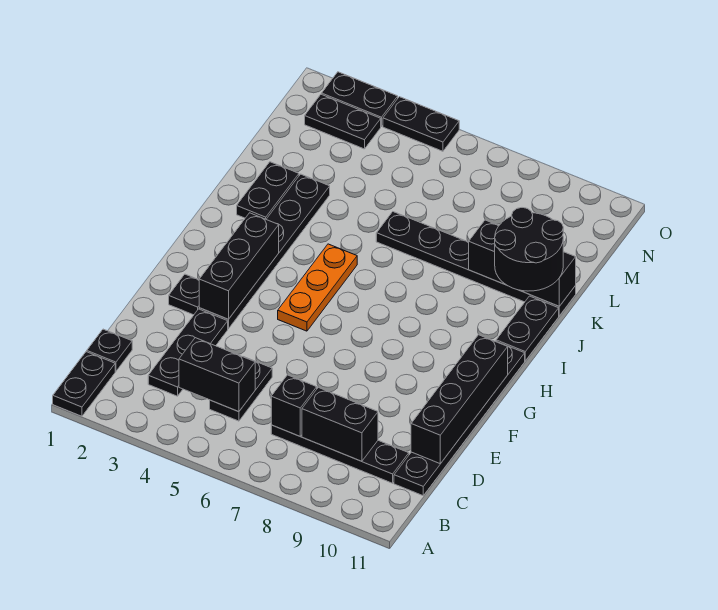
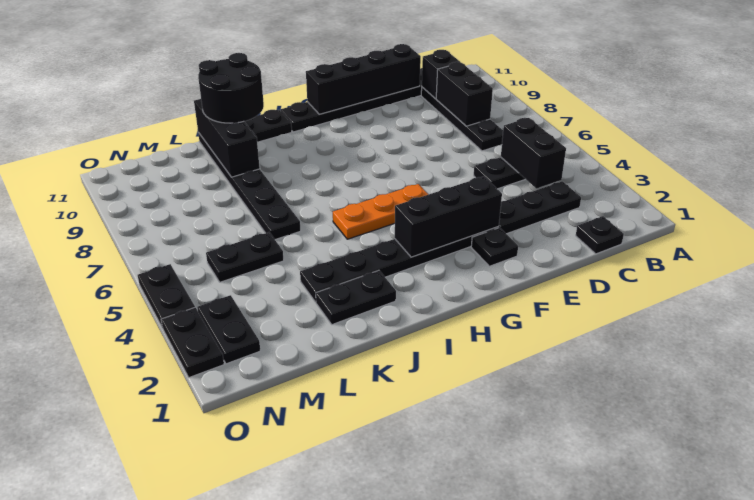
black plate A1:B1 level 1 -> black plate L5:M5 level 1
black brick C7 level 2 -> black brick C10 level 2

